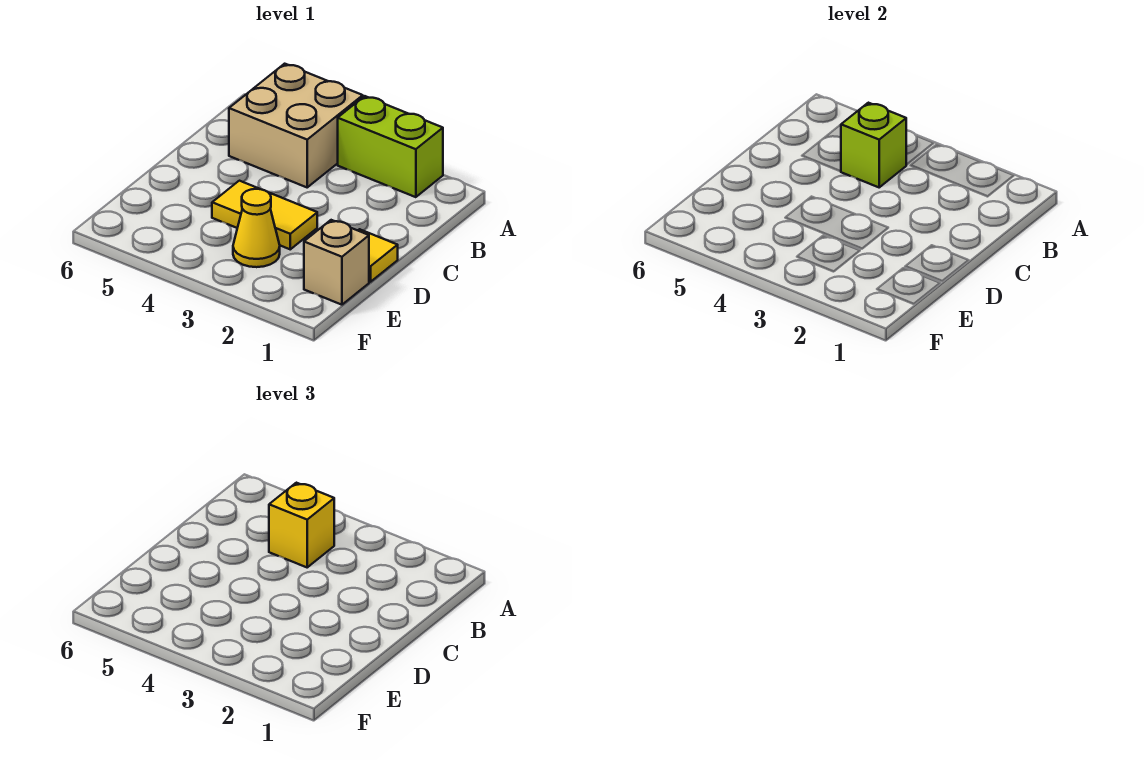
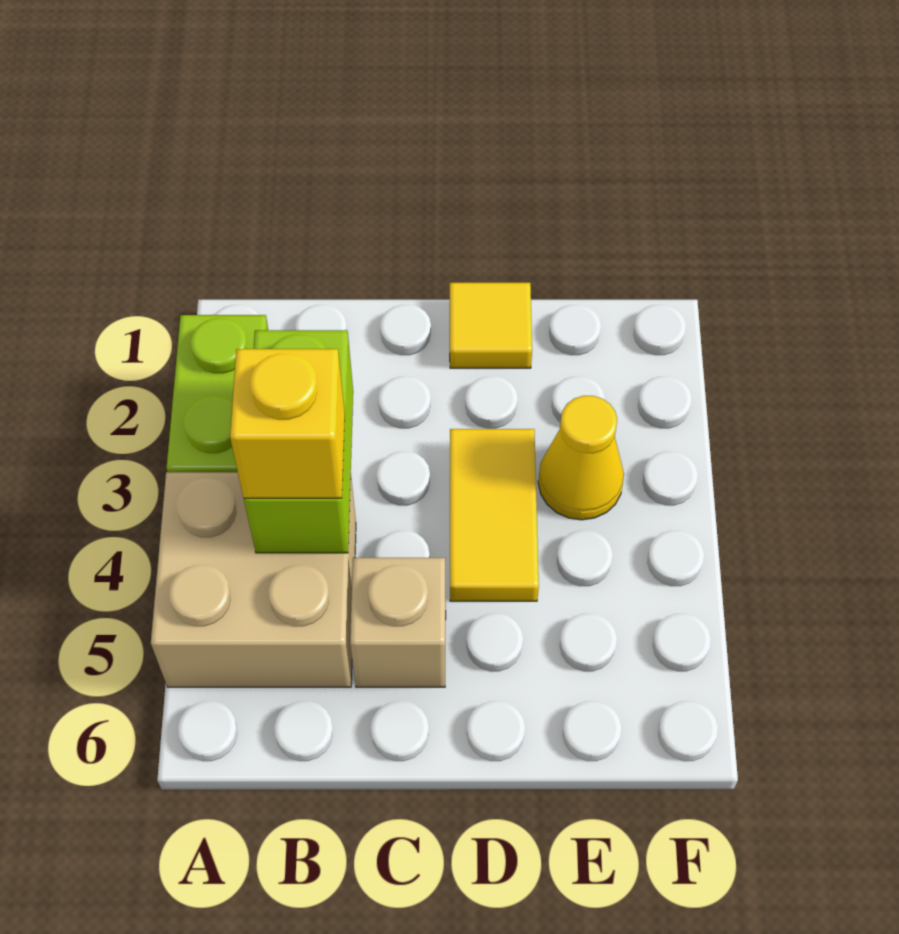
lime brick B4 level 2 -> lime brick B3:B4 level 2
tan brick E1 level 1 -> tan brick C5 level 1

